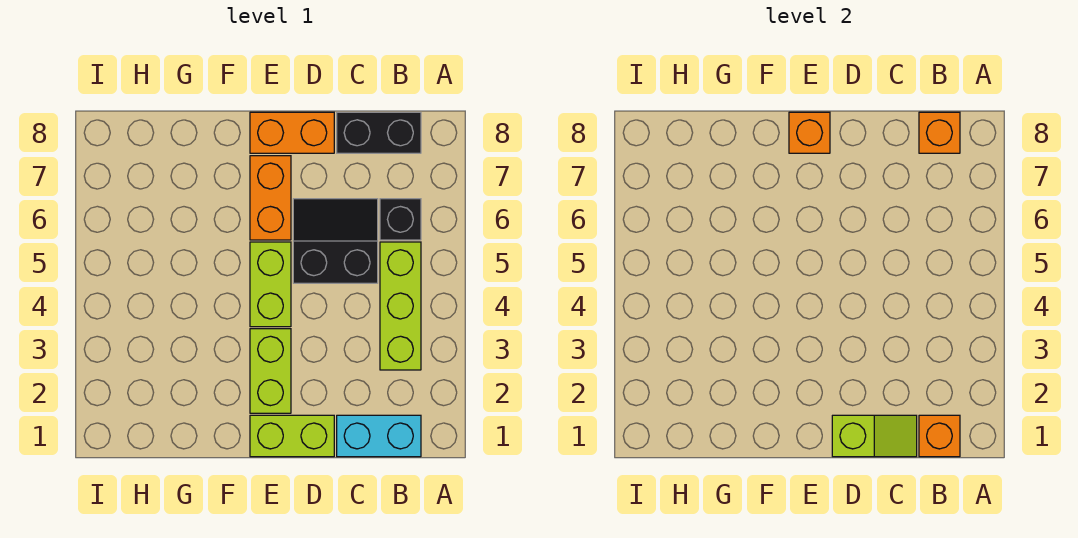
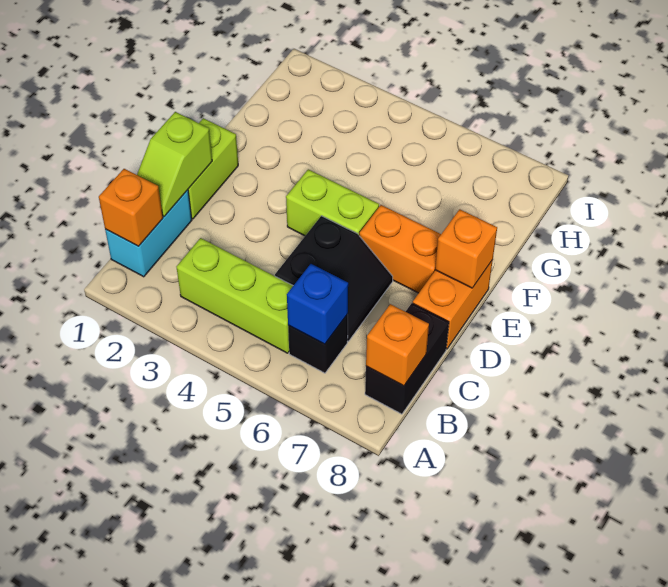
none -> blue brick B6 level 2
lime brick E2:E3 level 1 -> none

